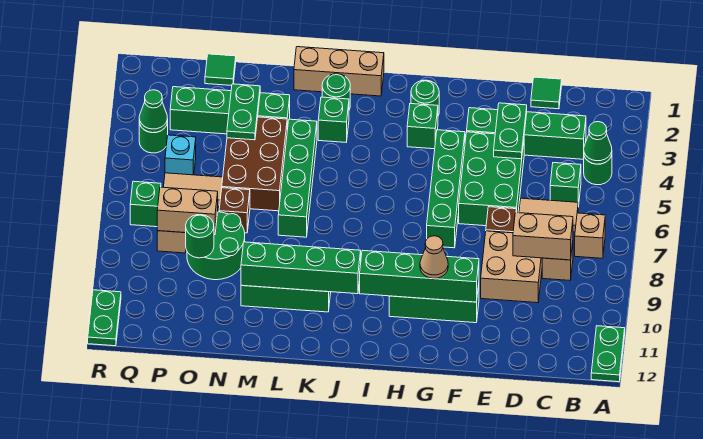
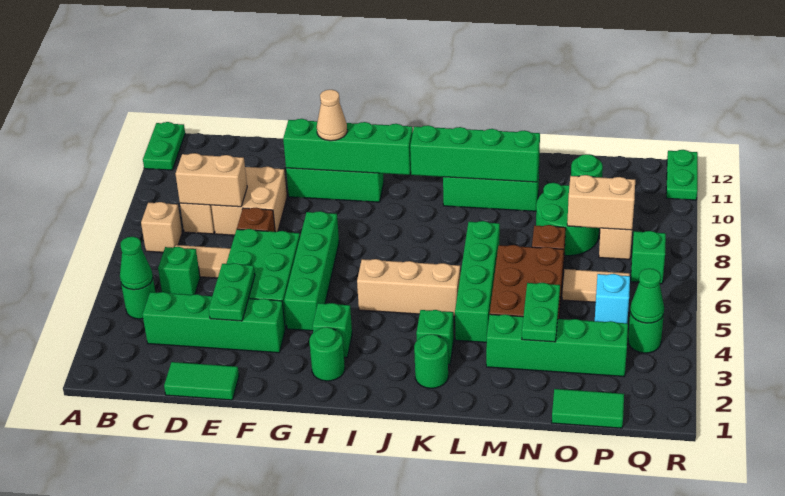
green tile D1 level 1 -> green tile D1:E1 level 1
tan brick J1:L1 level 1 -> tan brick I5:K5 level 1
green tile O1 level 1 -> green tile O1:P1 level 1

